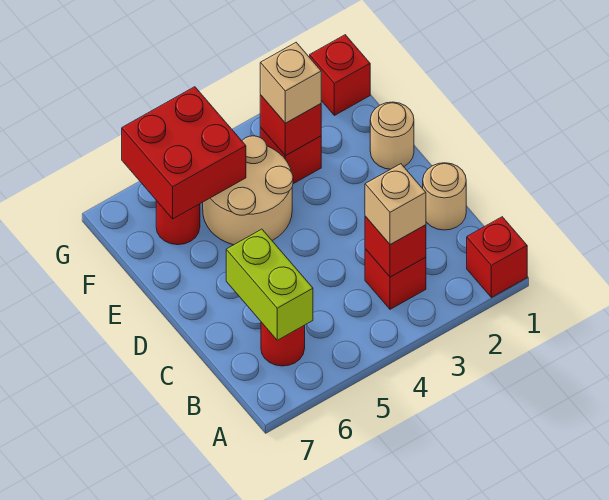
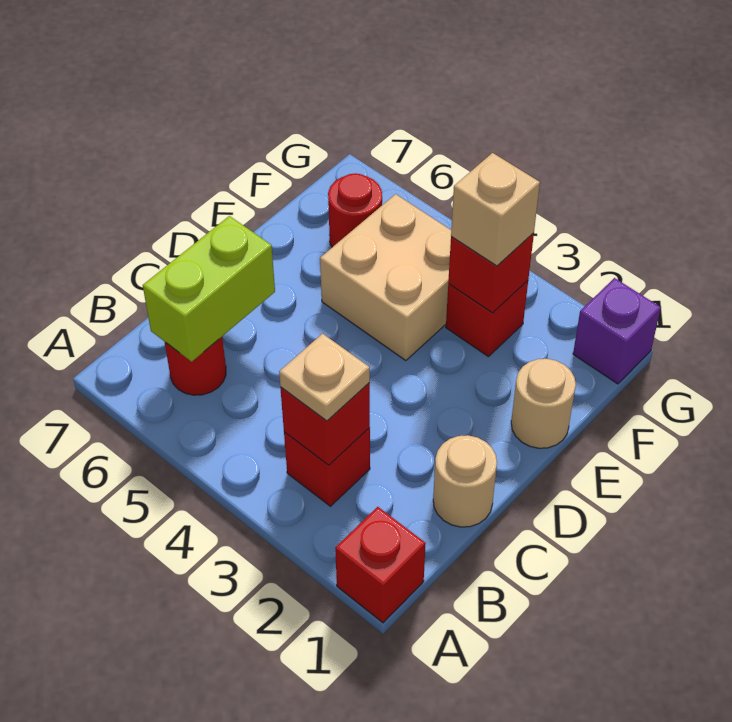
tan brick B3 level 3 -> tan plate B3 level 3
tan round brick E4:F5 level 1 -> tan brick E4:F5 level 1
red brick F5:G6 level 2 -> none
red brick G1 level 1 -> purple brick G1 level 1

